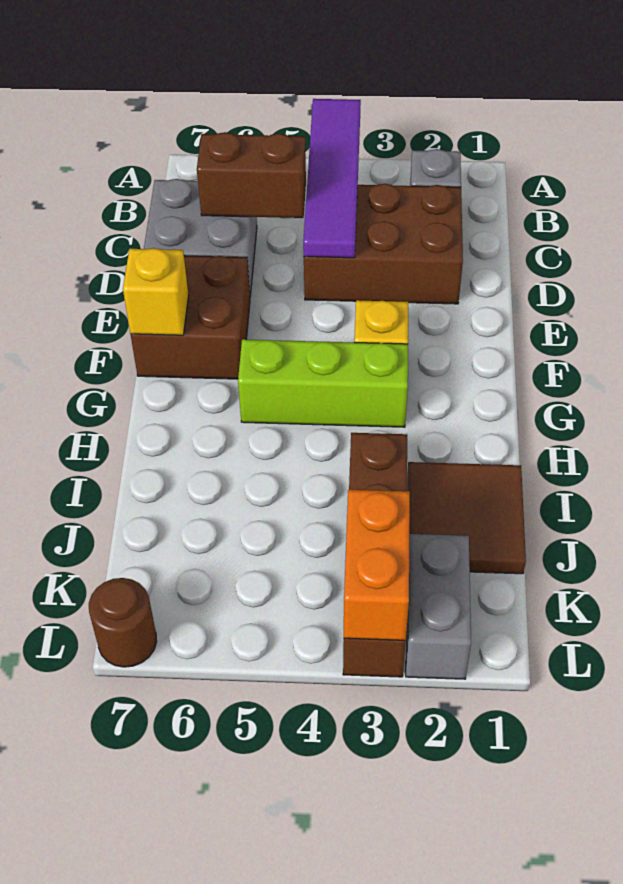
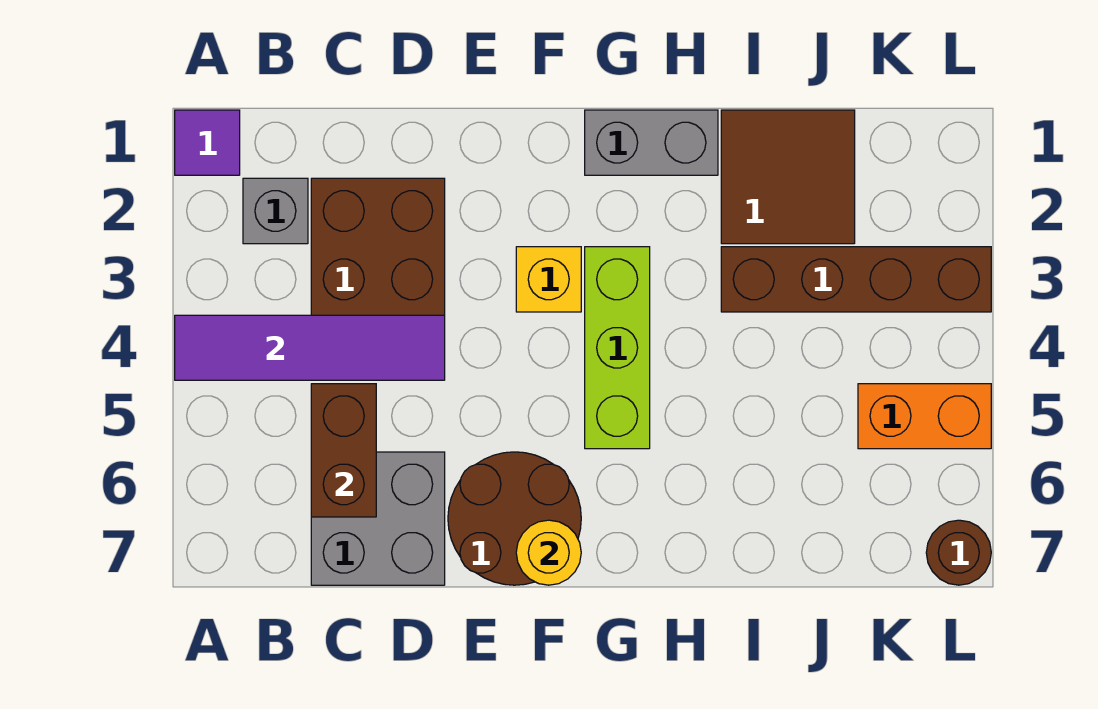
none -> purple tile A1 level 1
brown brick E6:F7 level 1 -> brown round brick E6:F7 level 1
yellow brick F7 level 2 -> yellow round brick F7 level 2
grey brick K2:L2 level 1 -> grey brick G1:H1 level 1
orange brick K3:L3 level 2 -> orange brick K5:L5 level 1

